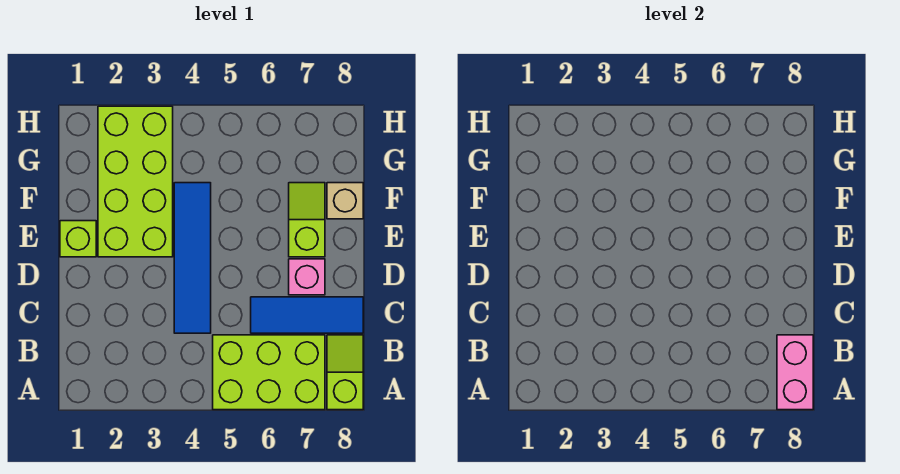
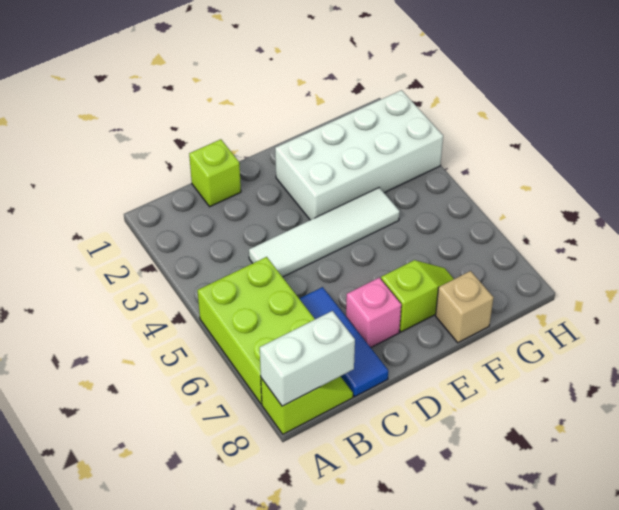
pink brick A8:B8 level 2 -> white brick A8:B8 level 2
blue tile C4:F4 level 1 -> white tile C4:F4 level 1
lime brick E1 level 1 -> lime brick C1 level 1
lime brick E2:H3 level 1 -> white brick E2:H3 level 1

